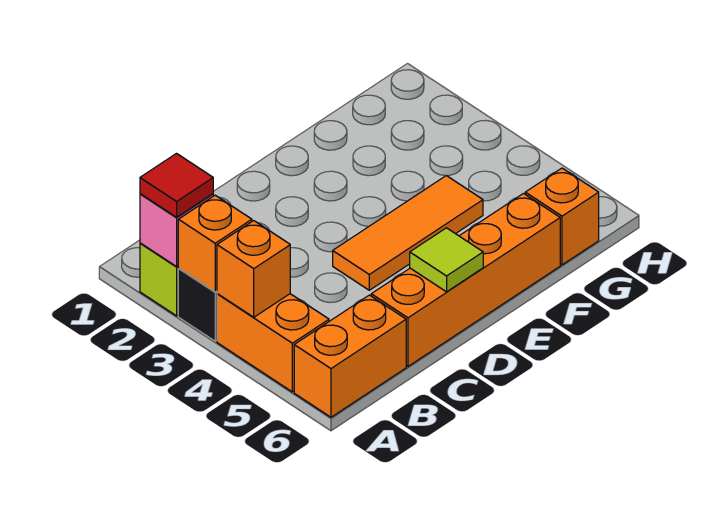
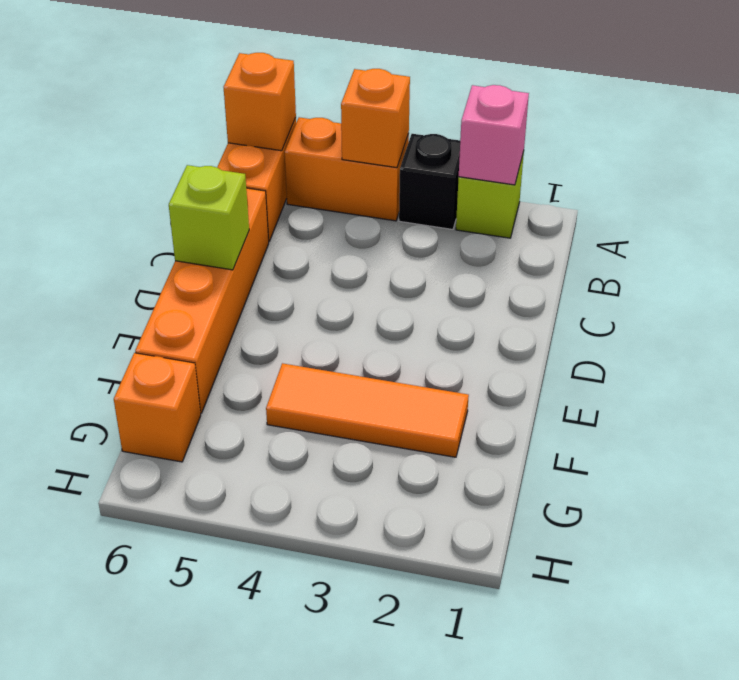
red tile A2 level 3 -> none
orange brick A3 level 2 -> orange brick A6 level 2
orange tile D4:F4 level 1 -> orange tile F2:F4 level 1
lime tile D6 level 2 -> lime brick D6 level 2

